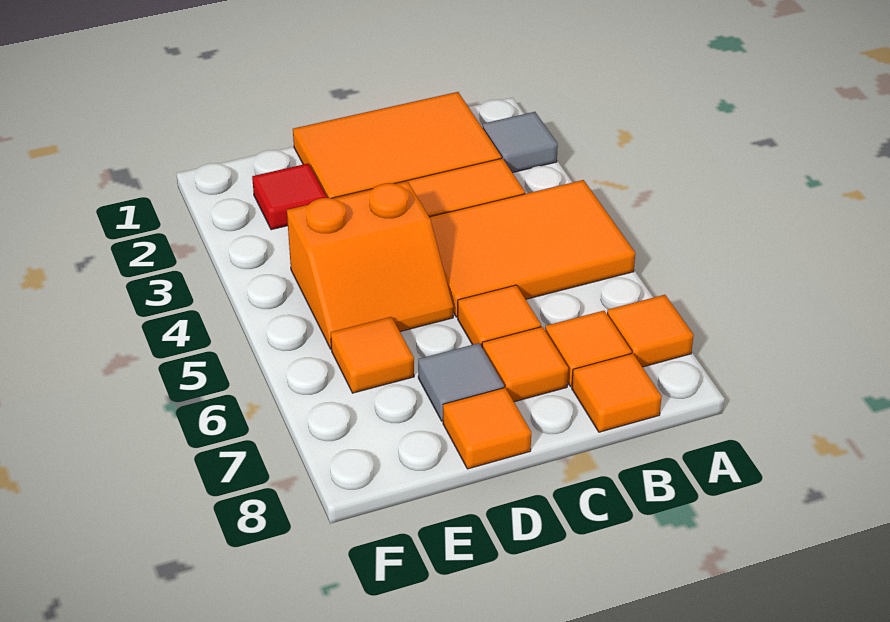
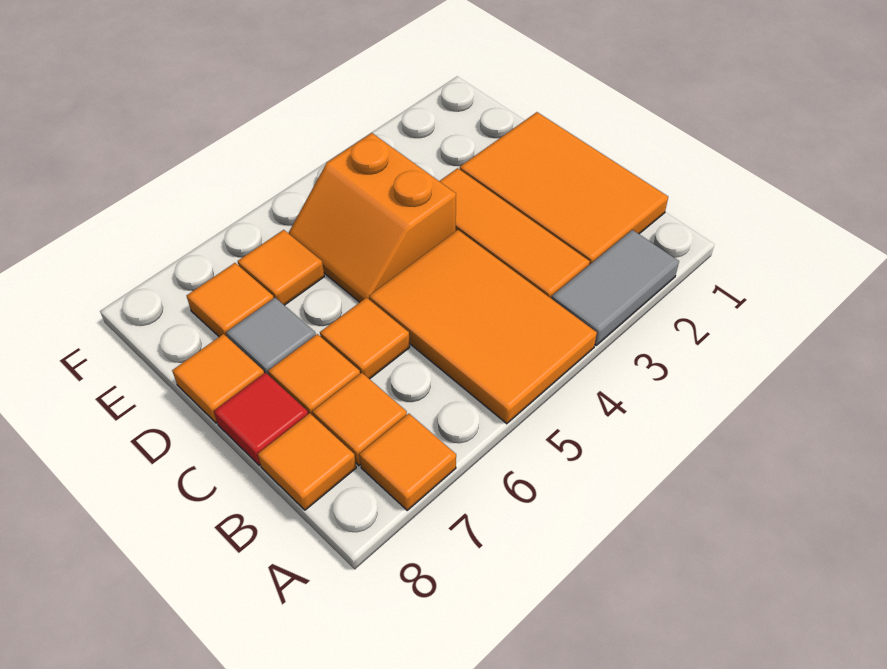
grey tile A2 level 1 -> grey tile A2:A3 level 1
red tile E2 level 1 -> red tile C8 level 1
none -> orange tile E7 level 1

